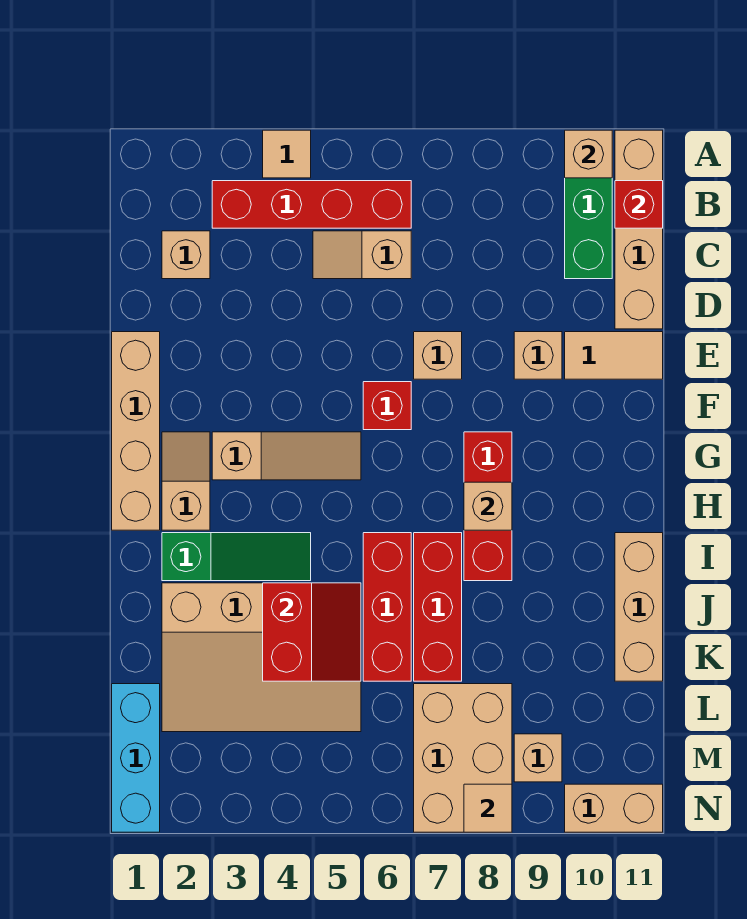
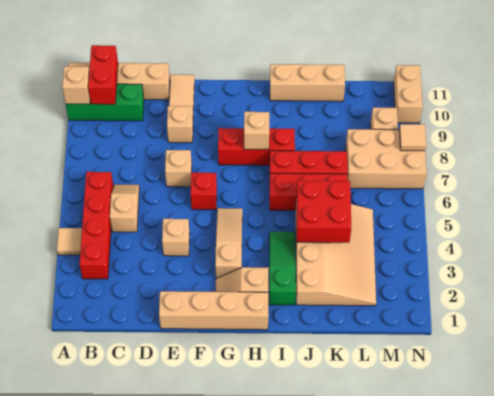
red brick B11 level 2 -> red brick B10:B11 level 2
tan brick C2 level 1 -> tan brick E4 level 1
tan slope C5:C6 level 1 top 6 -> tan slope C5:C6 level 1 top 5
red slope J4:K5 level 2 top 4 -> red brick J4:K5 level 2
cyan brick L1:N1 level 1 -> none

